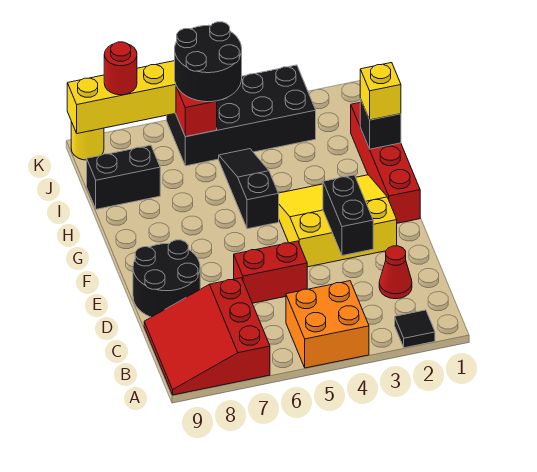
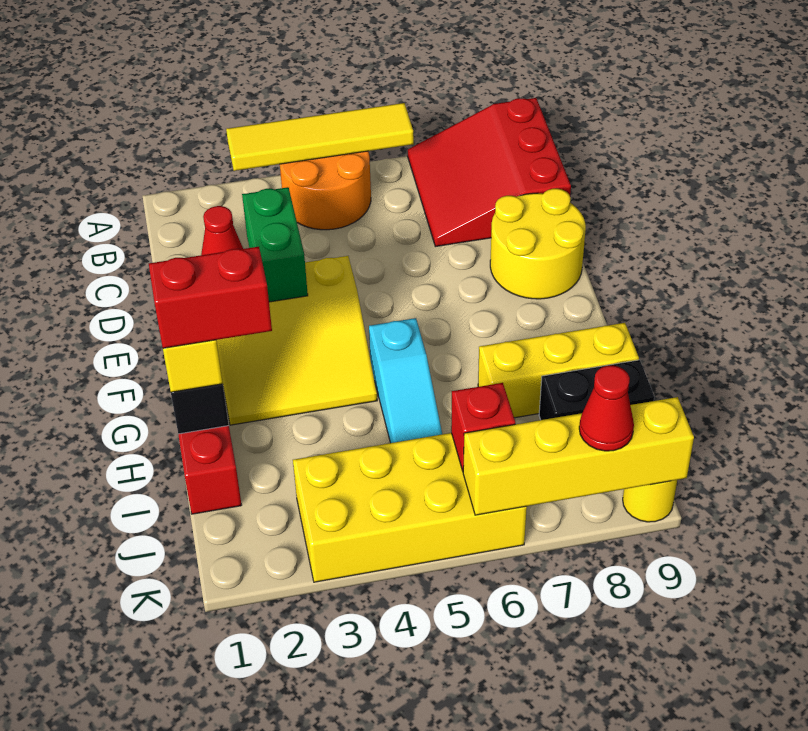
black tile A2 level 1 -> none
none -> yellow tile A3:A6 level 2
orange brick A4:B5 level 1 -> orange round brick A4:B5 level 1
red slope A7:C9 level 1 top 7 -> red slope A7:C9 level 1 top 9
black brick D3:E3 level 2 -> green brick D3:E3 level 2
red brick D5:D6 level 1 -> red brick H1:H2 level 4
black round brick D8:E9 level 1 -> yellow round brick D8:E9 level 1
black slope G5:I5 level 1 top G -> cyan slope G5:I5 level 1 top G
none -> yellow brick H7:H9 level 1
black brick J3:K6 level 1 -> yellow brick J3:K6 level 1
black round brick J5:K6 level 3 -> none
red round brick K8 level 3 -> red cone K8 level 3

